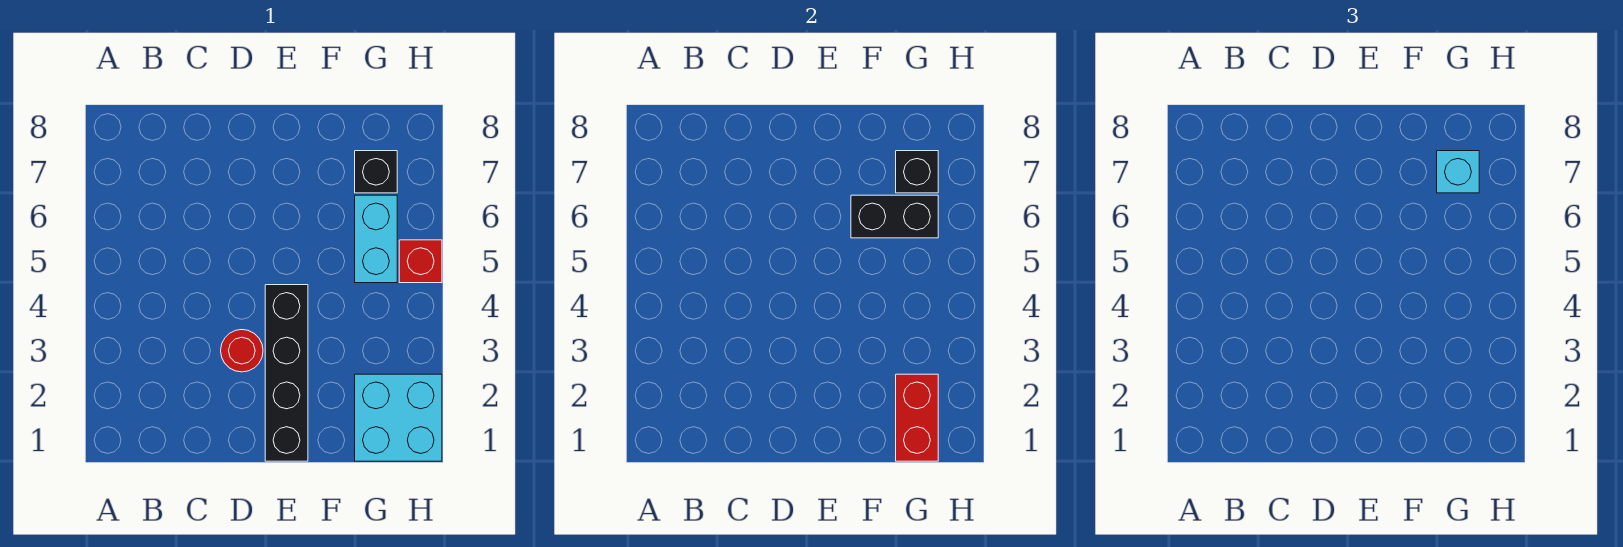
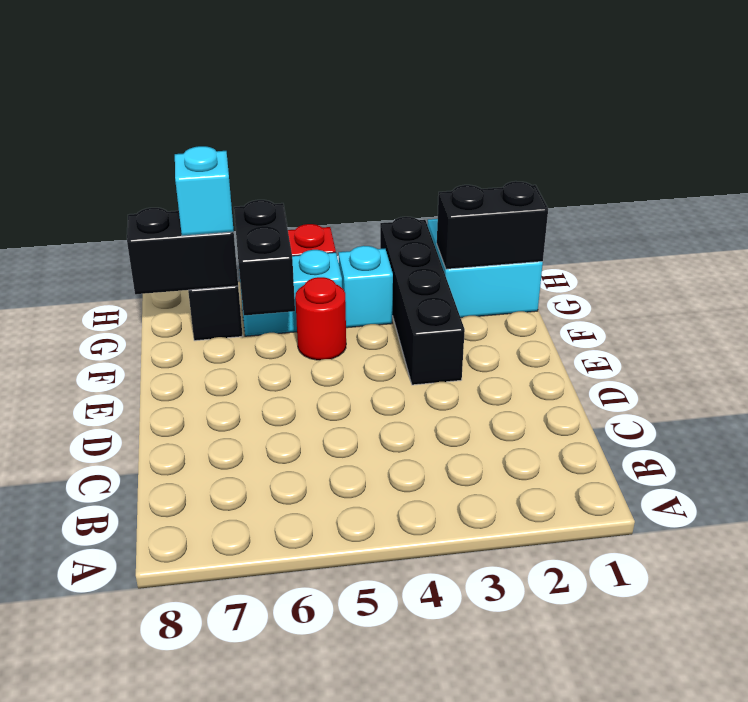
red round brick D3 level 1 -> red round brick F5 level 1
black brick E1:E4 level 1 -> black brick E3:H3 level 1
red brick G1:G2 level 2 -> black brick G1:G2 level 2
none -> cyan brick G4 level 1
black brick G7 level 2 -> black brick G7:G8 level 2

